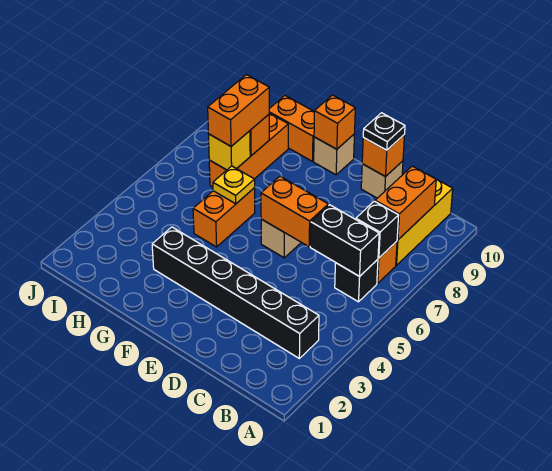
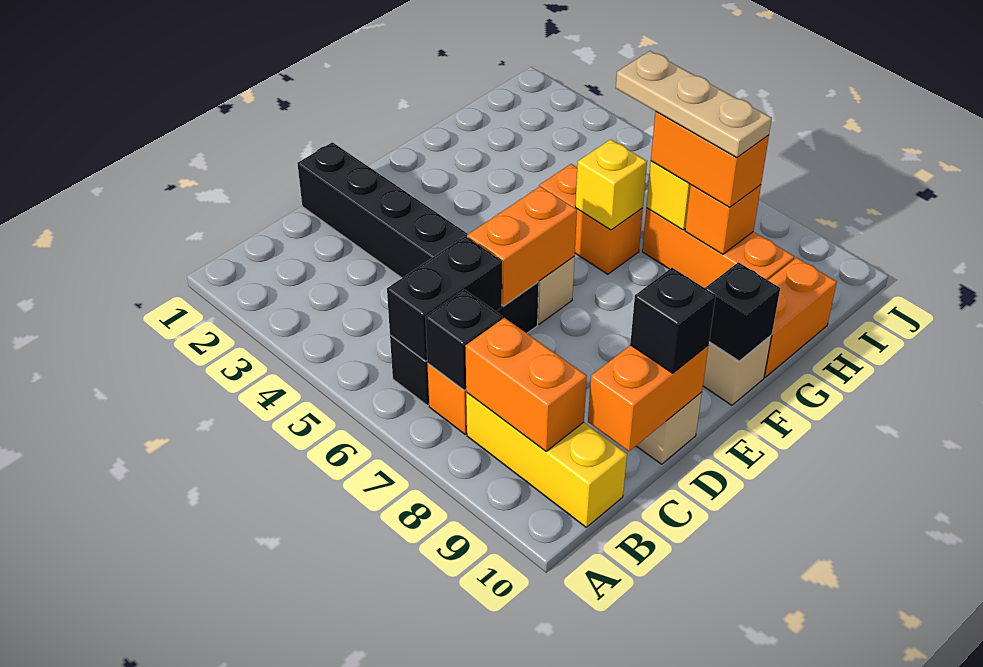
black brick B3:G3 level 1 -> black brick D1:D6 level 1
orange brick D10 level 2 -> orange brick C10:D10 level 2
black plate D10 level 3 -> black brick D10 level 3
orange brick F10 level 2 -> black brick F10 level 2
yellow plate G6 level 2 -> yellow brick G6 level 2
none -> tan plate H6:H8 level 4

